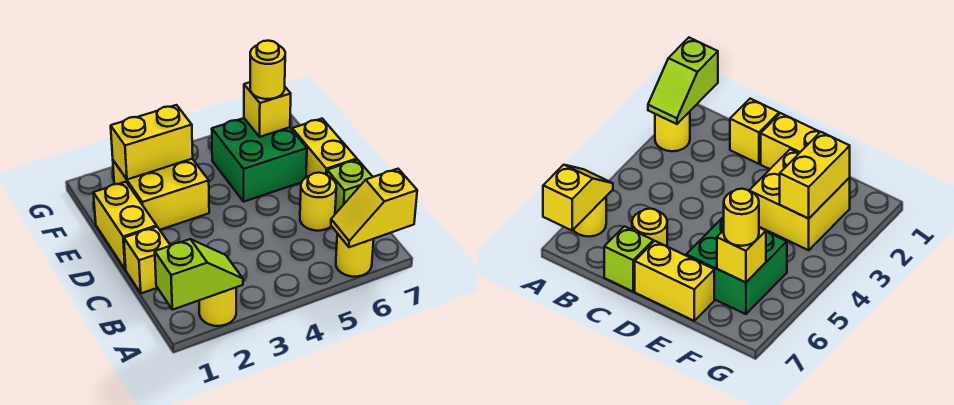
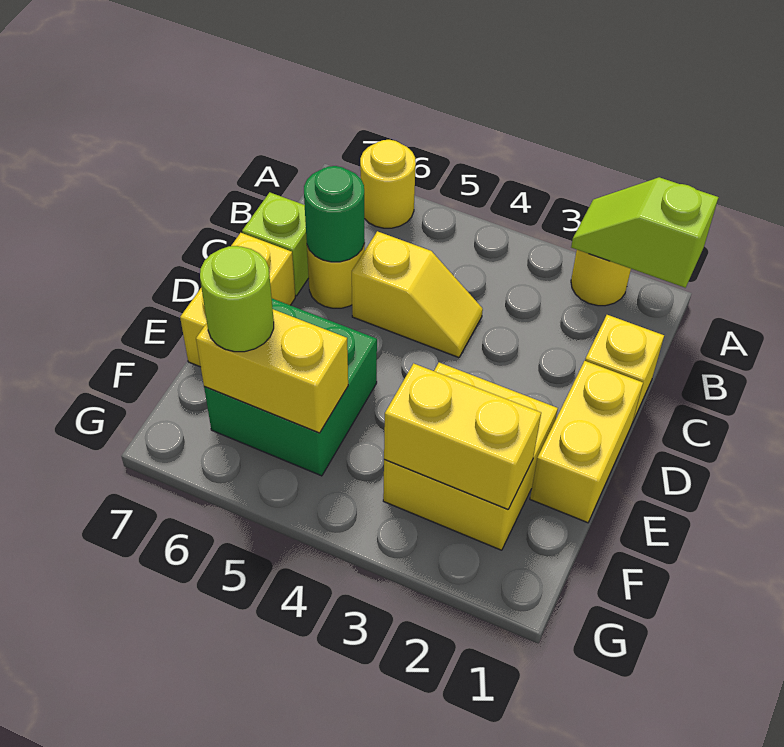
yellow slope A6:A7 level 2 top 7 -> yellow slope C4:C5 level 1 top 5
none -> green round brick C6 level 2
yellow brick F6 level 2 -> yellow brick F5:F6 level 2
yellow round brick F6 level 3 -> lime round brick F6 level 3

